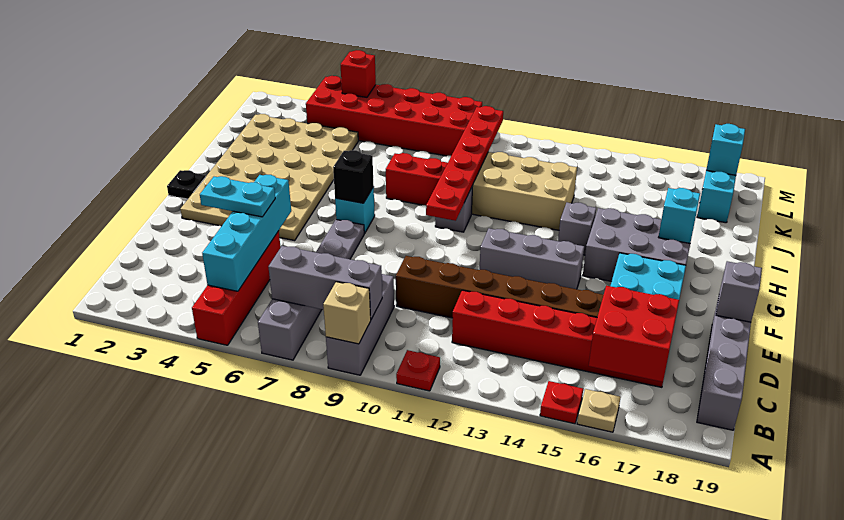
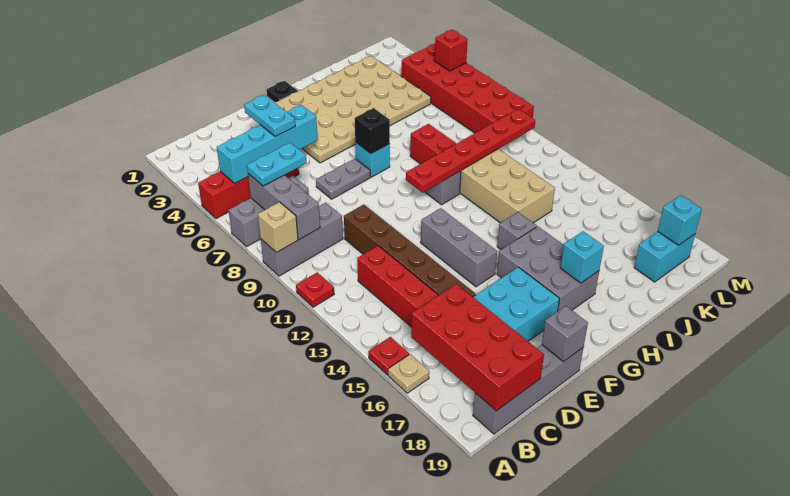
none -> cyan plate B7:C7 level 3
red brick B16:C17 level 2 -> red brick B16:C19 level 2

